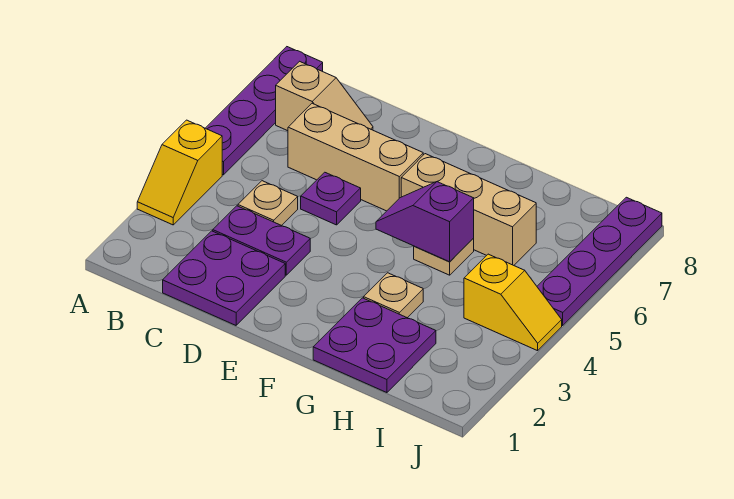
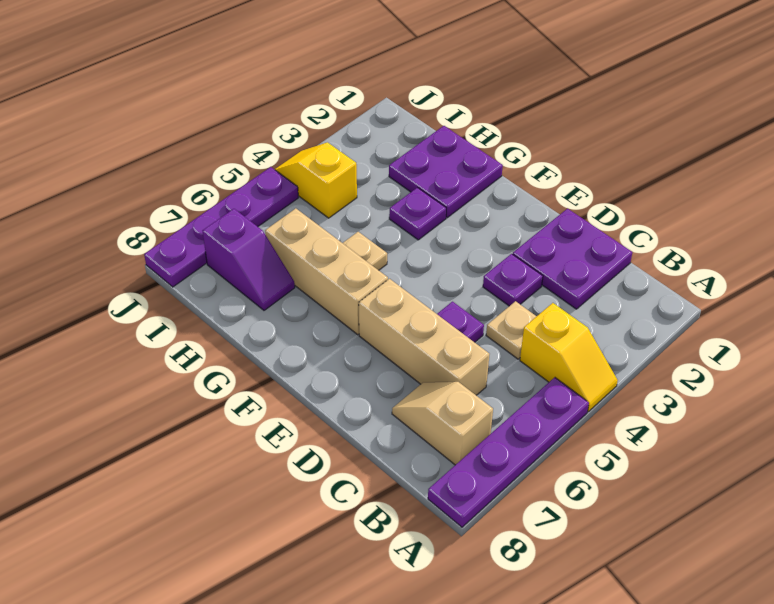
yellow slope A3:A4 level 1 top 4 -> yellow slope A4:B4 level 1 top B
purple plate C3:D3 level 1 -> purple plate D3 level 1
purple slope F5:G5 level 2 top G -> purple slope H7:I7 level 1 top I
tan plate G3 level 1 -> purple plate G3 level 1

